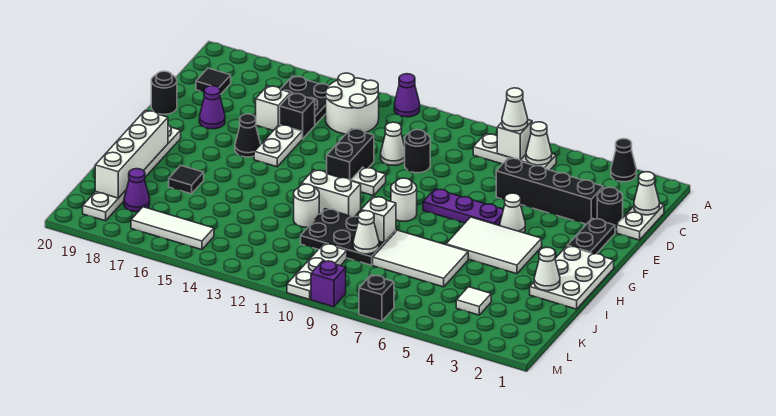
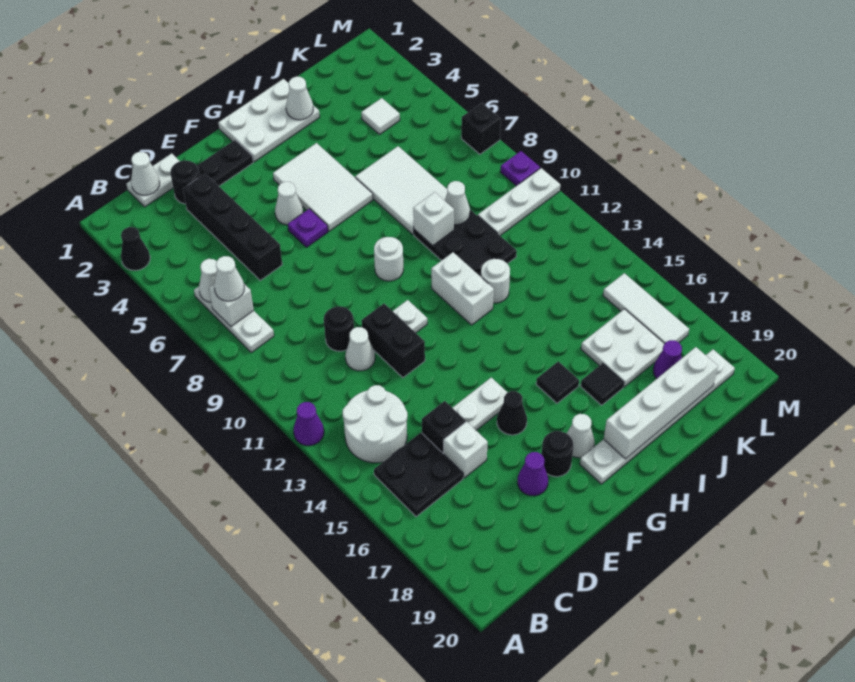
black tile C19 level 1 -> black tile H16 level 1
black brick E12:F12 level 1 -> black brick E11:E12 level 1
black round brick E20 level 1 -> black round brick F18 level 1
purple plate F6:F8 level 1 -> purple plate F6 level 1
none -> white cone G18 level 1
none -> white plate J16:K17 level 1
purple brick M9 level 1 -> purple plate M9 level 1

